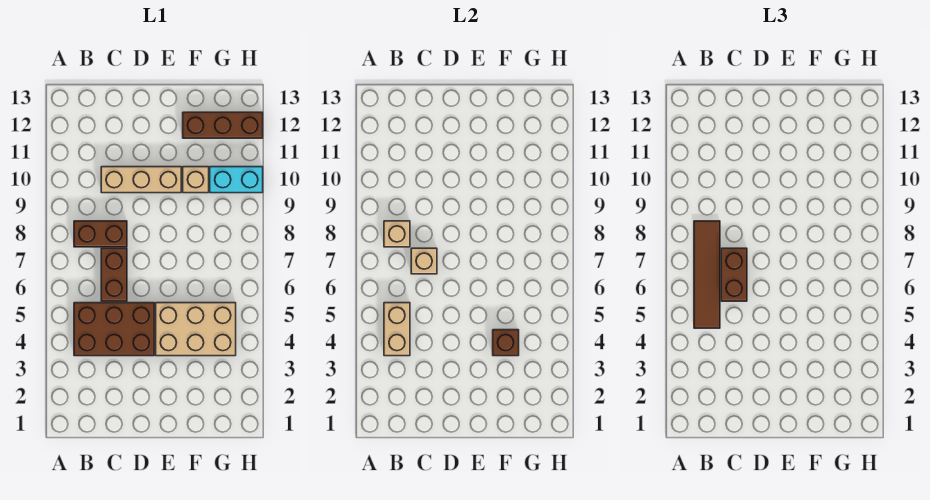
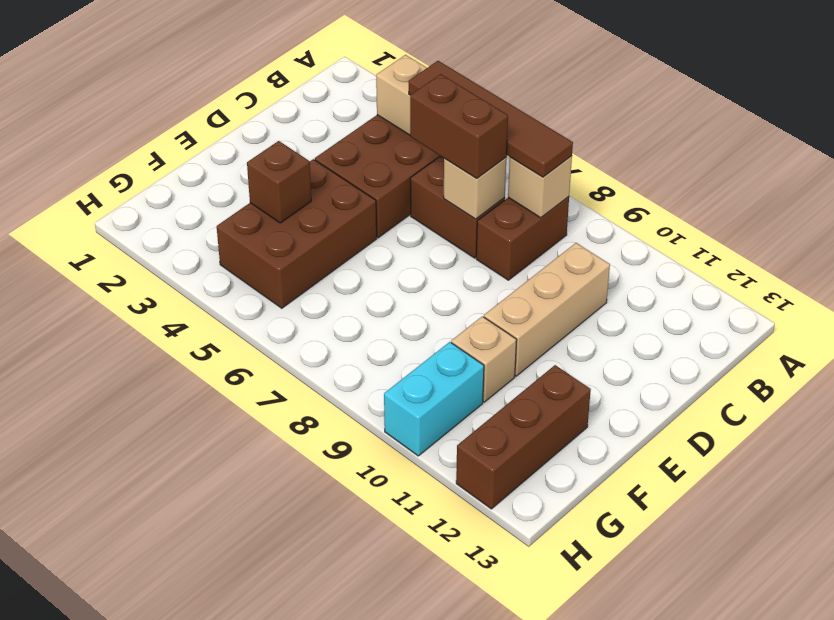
tan brick E4:G5 level 1 -> brown brick E4:G5 level 1

